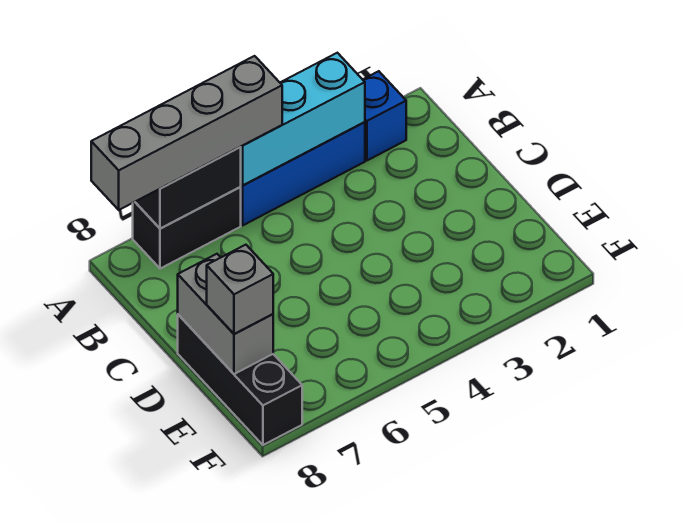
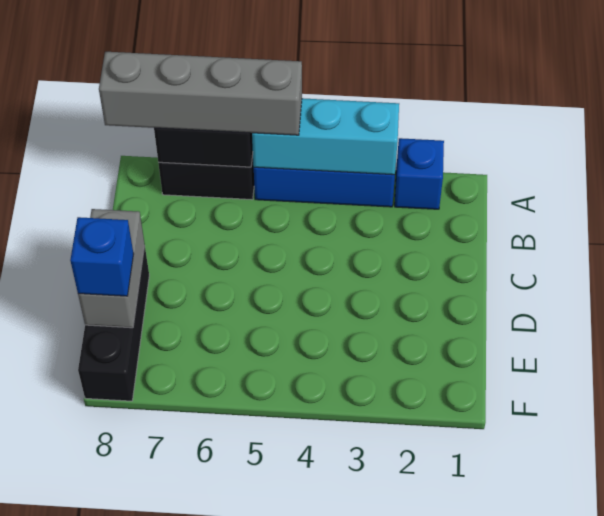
grey brick E8 level 3 -> blue brick E8 level 3

